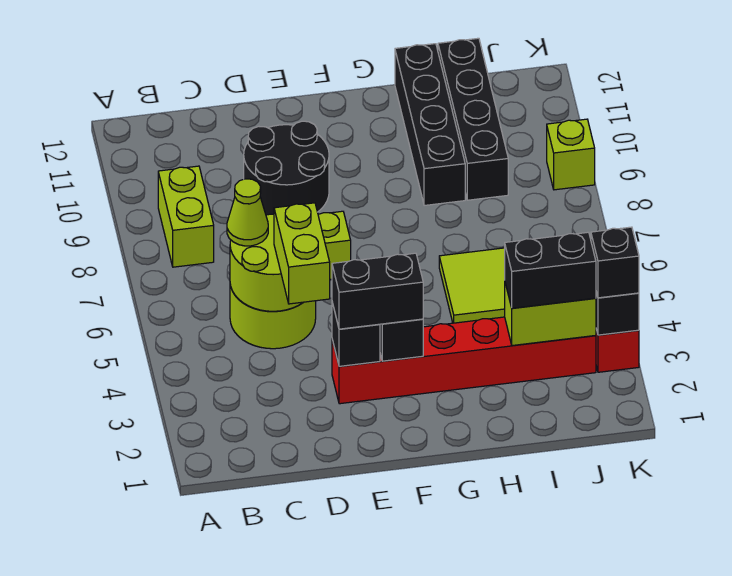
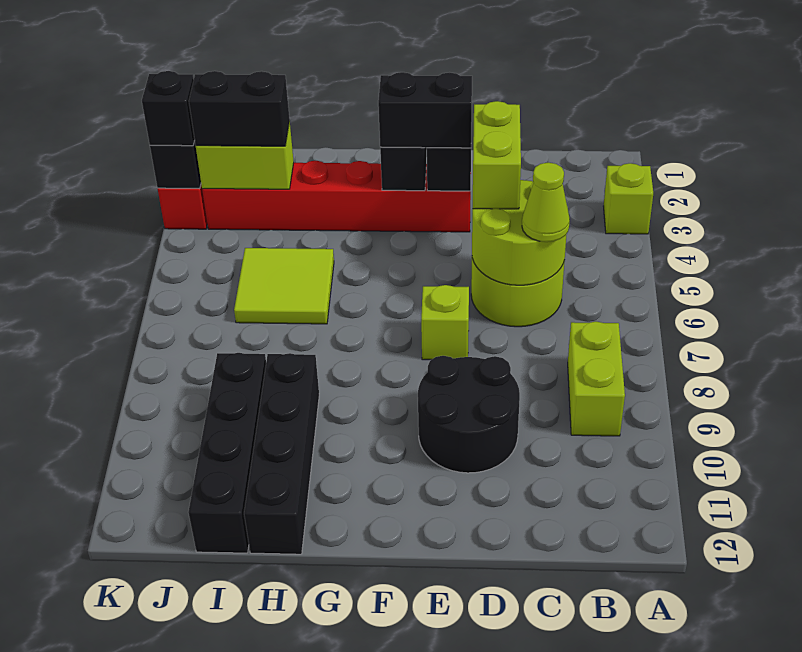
lime brick K9 level 1 -> lime brick A3 level 1

